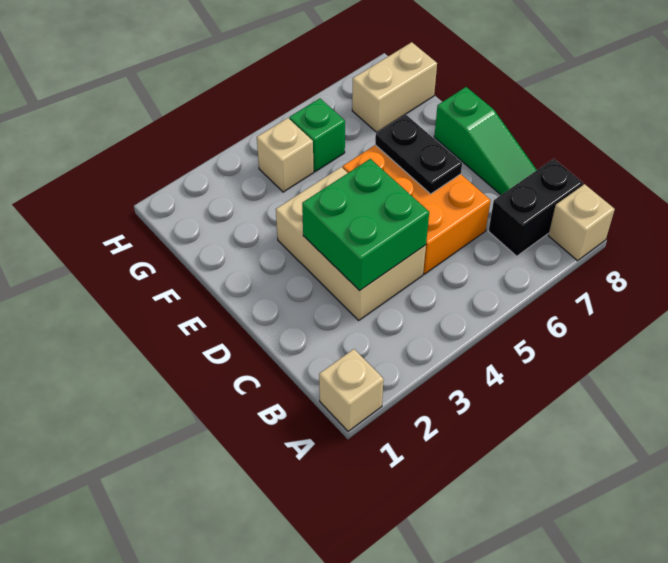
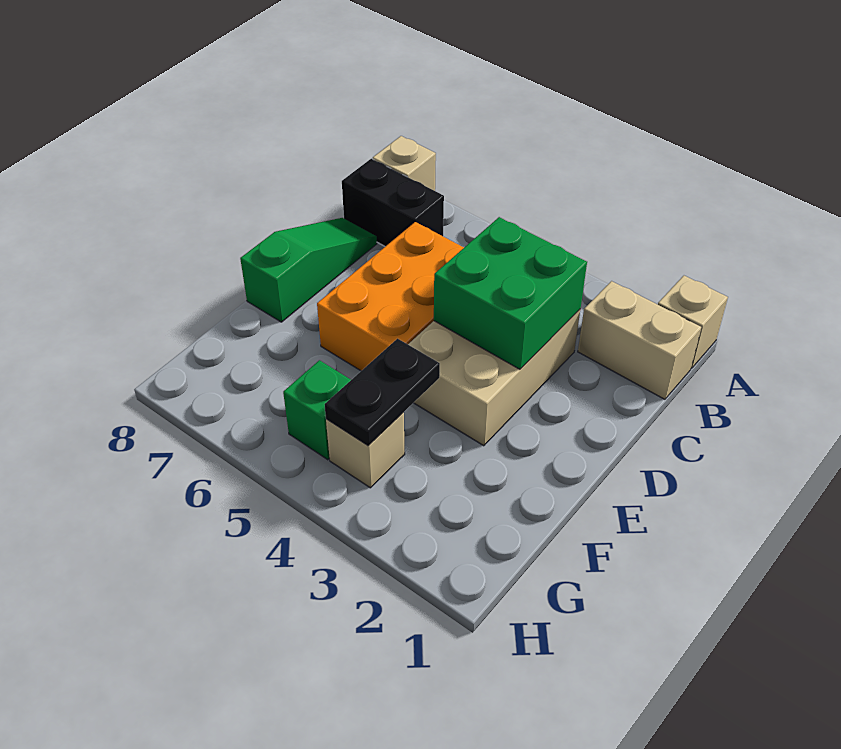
black plate D6:E6 level 2 -> black plate F4:G4 level 2
tan brick G7:G8 level 1 -> tan brick B1:B2 level 1

